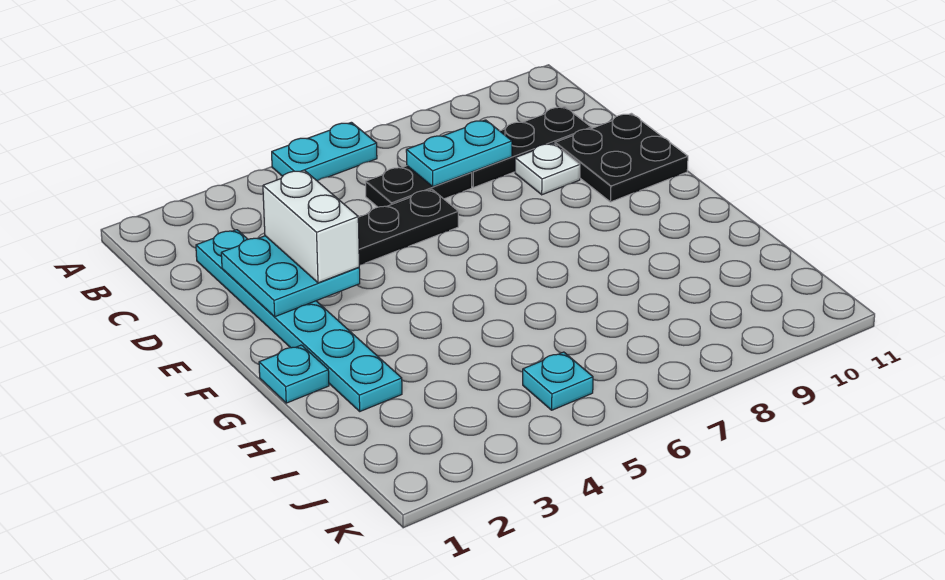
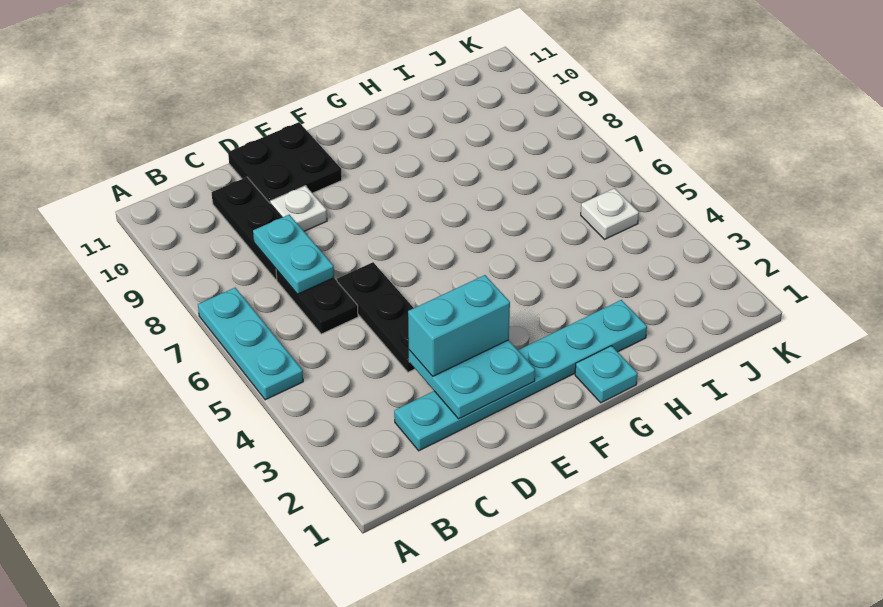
cyan plate A5:A6 level 1 -> cyan plate A5:A7 level 1
white brick D3:E3 level 3 -> cyan brick D3:E3 level 3
cyan plate J5 level 1 -> white plate J5 level 1

